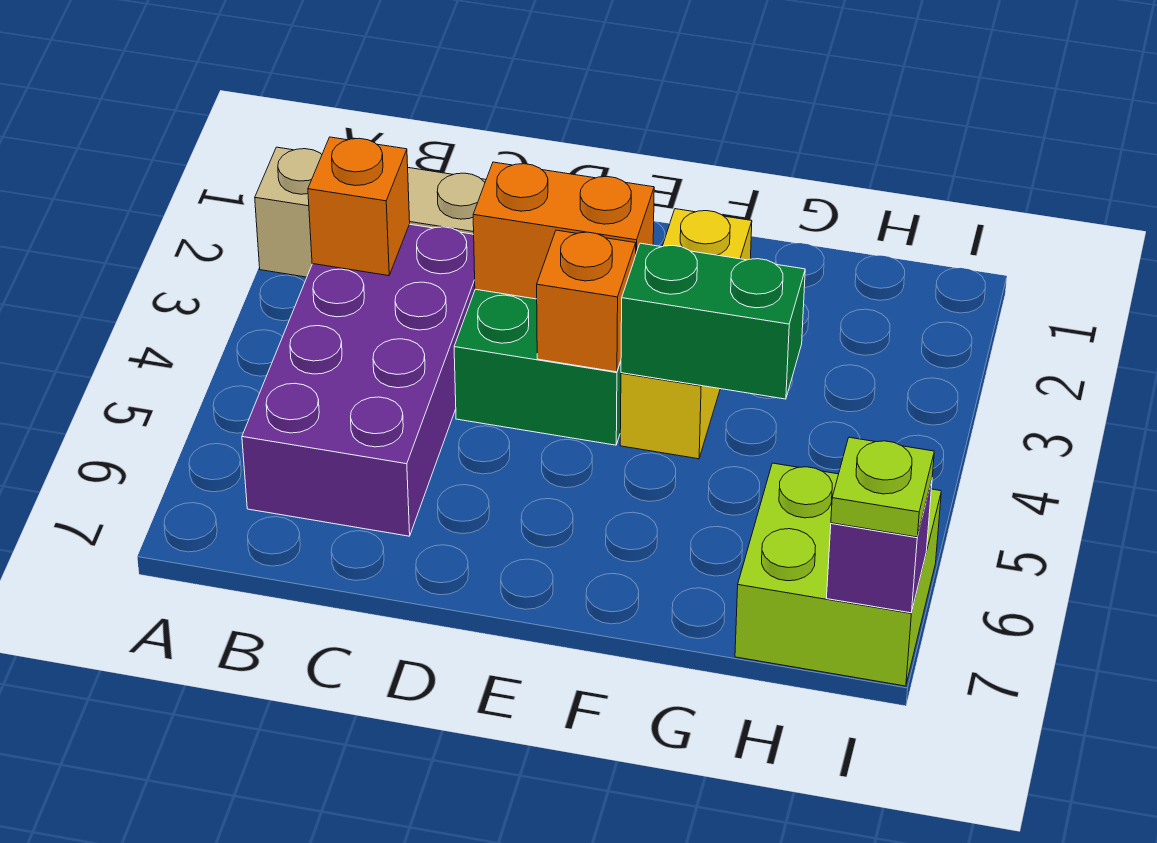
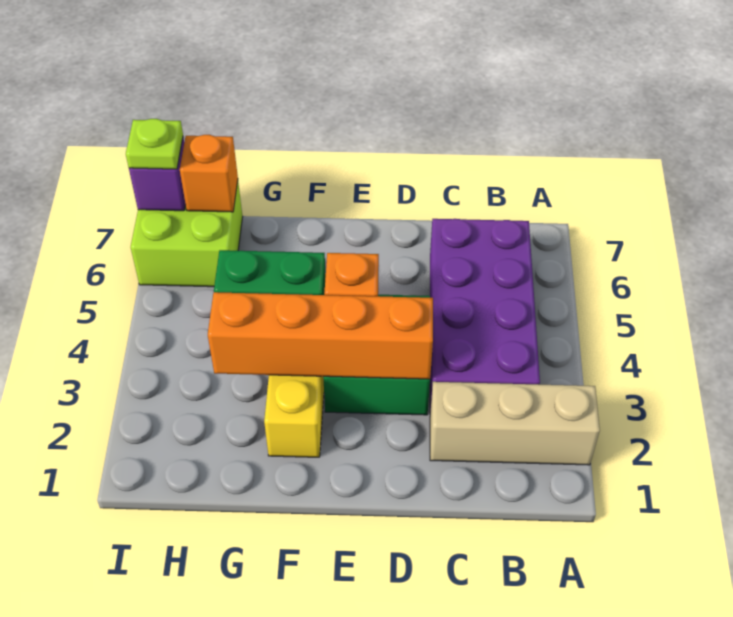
orange brick B3 level 2 -> orange brick H7 level 2
orange brick D3:E3 level 2 -> orange brick D3:G3 level 2

